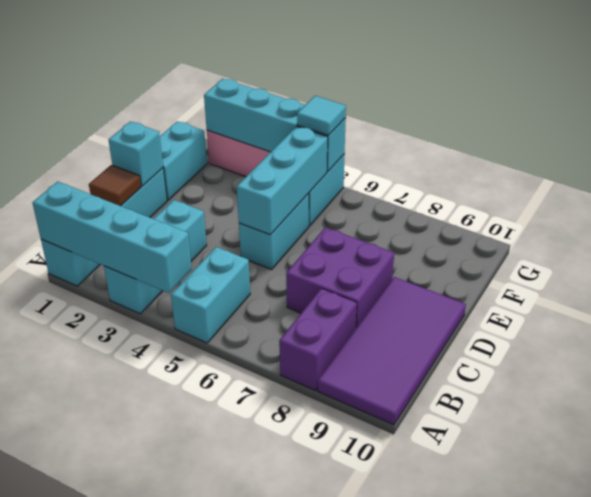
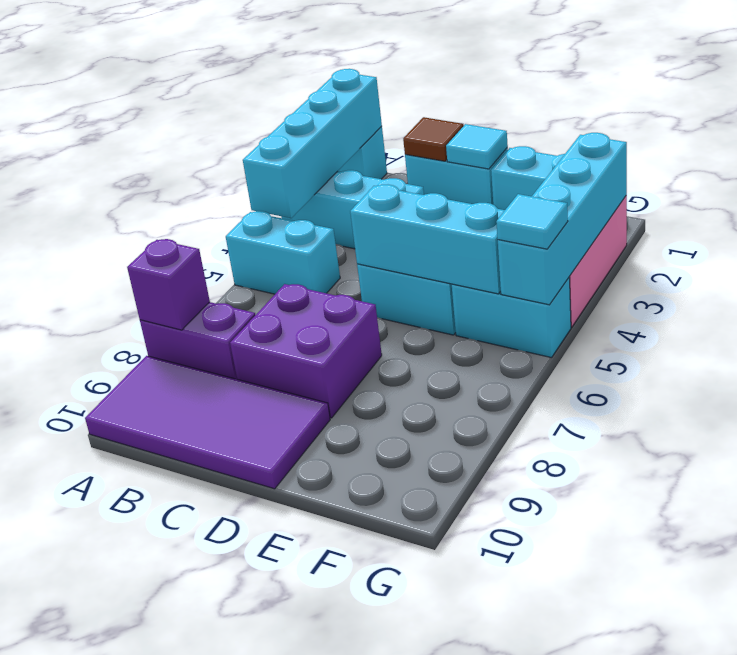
none -> purple brick A8 level 2
cyan brick D1 level 2 -> cyan tile D1 level 2

